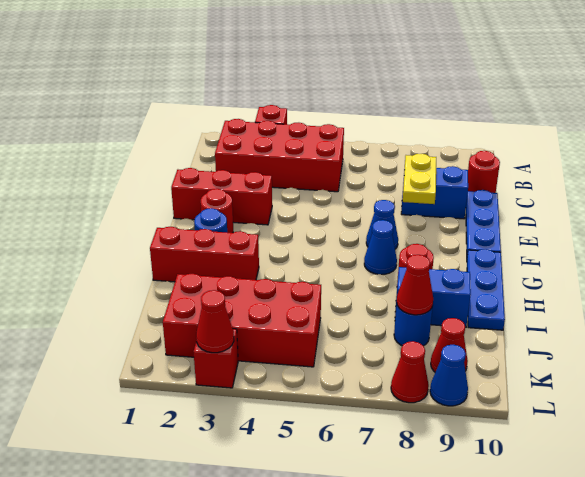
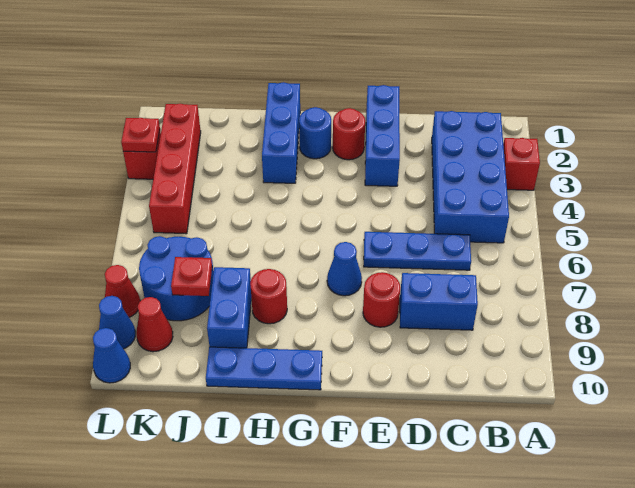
red brick B2:C5 level 1 -> blue brick B2:C5 level 1
red round brick C10 level 1 -> red round brick E8 level 1
blue brick D8:D9 level 1 -> blue brick C8:D8 level 1
yellow plate D8:E8 level 2 -> none
blue plate D10:F10 level 1 -> blue plate C6:E6 level 1
red brick E1:E3 level 1 -> blue brick E1:E3 level 1
blue cone G7 level 1 -> blue cone L10 level 1
red brick H1:H3 level 1 -> blue brick H1:H3 level 1
red brick J2:K5 level 1 -> red brick K2:K5 level 1
blue round brick J8 level 1 -> blue round brick J7:K8 level 1
red cone J8 level 2 -> red plate J8 level 2
red cone L3 level 2 -> red plate L3 level 2

